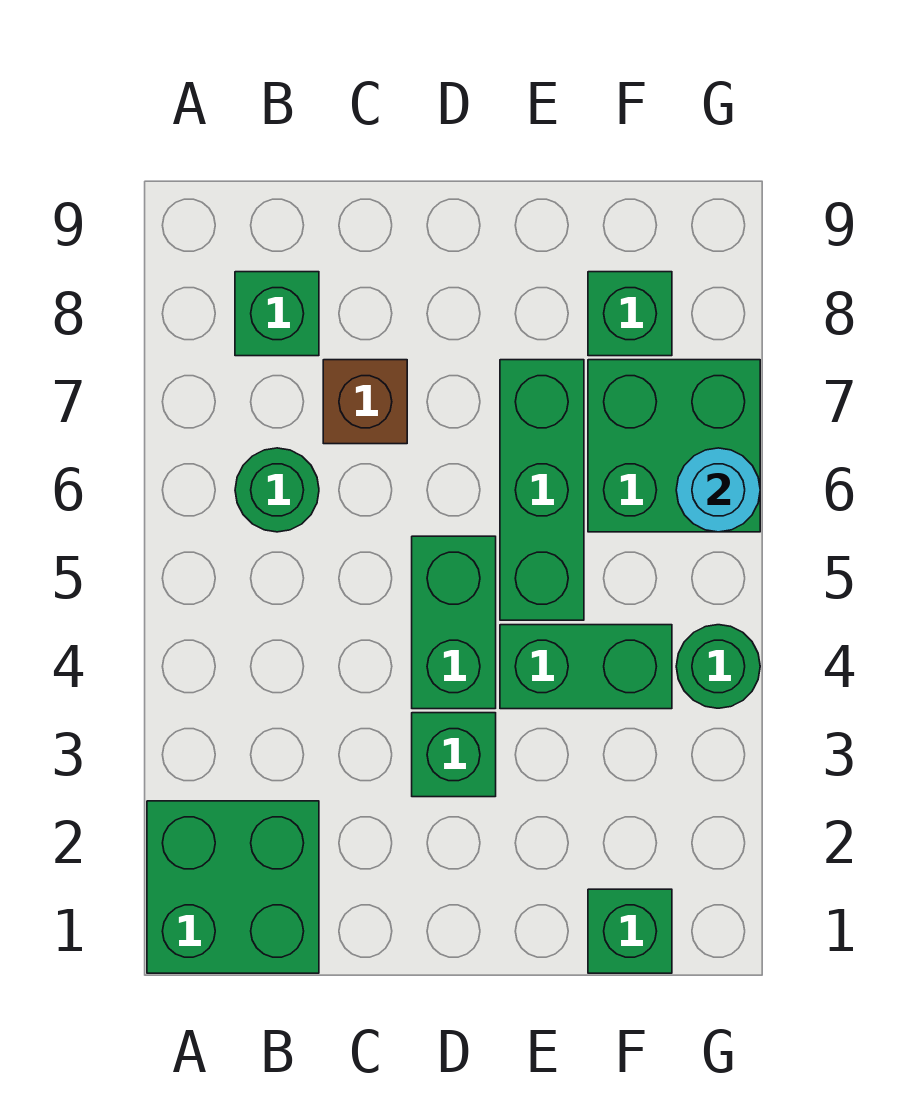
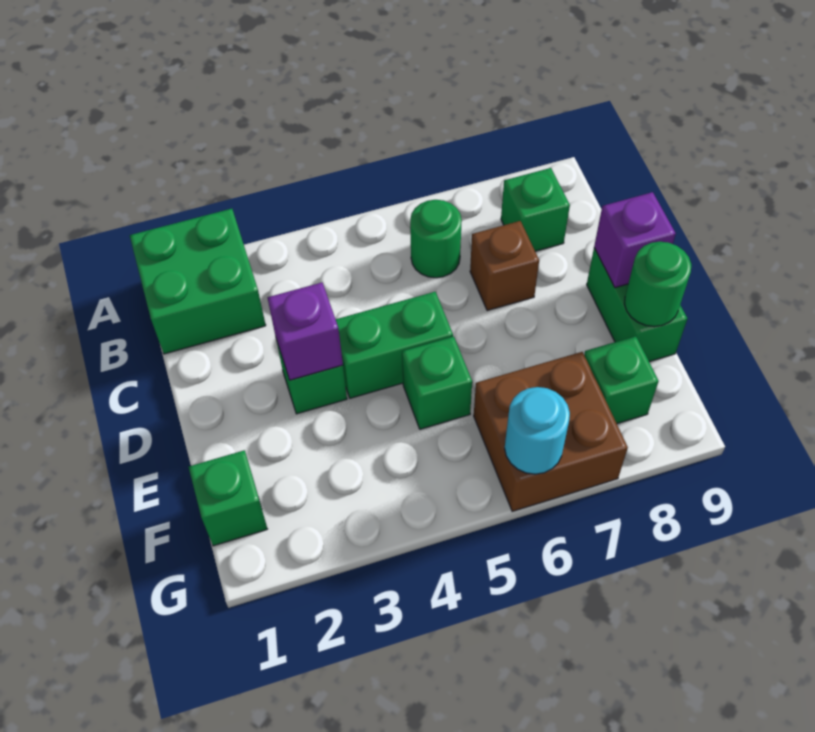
none -> purple brick D3 level 2
none -> purple brick D9 level 2
green brick E4:F4 level 1 -> green brick D9:E9 level 1
green brick E5:E7 level 1 -> green brick E5 level 1
green brick F6:G7 level 1 -> brown brick F6:G7 level 1
green round brick G4 level 1 -> green round brick E9 level 2

